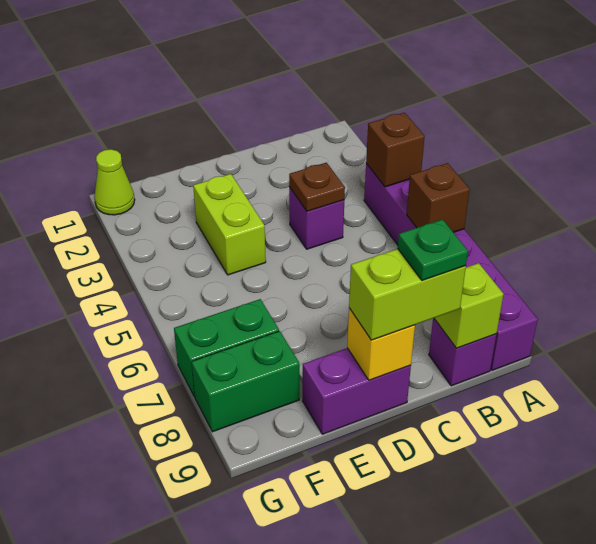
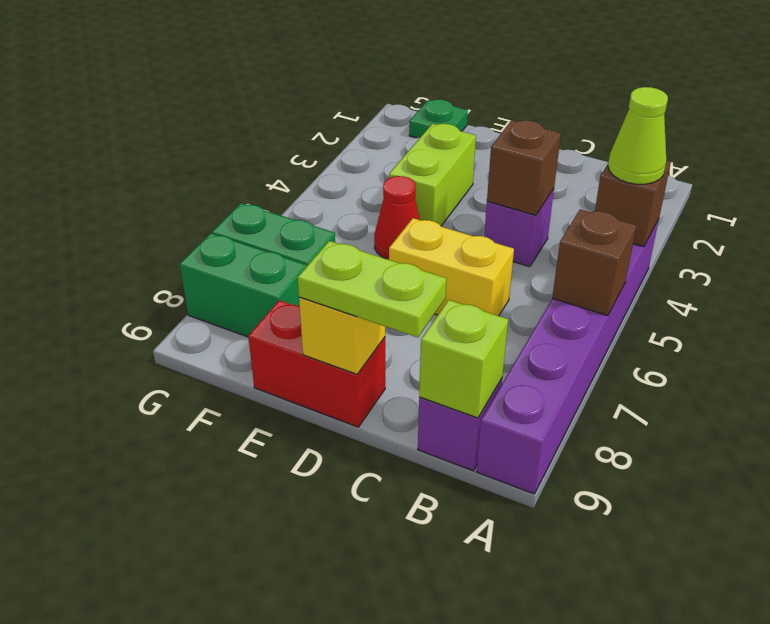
brown plate C4 level 2 -> brown brick C4 level 2
none -> yellow brick C6:D6 level 1
lime brick C9:D9 level 3 -> lime plate C9:D9 level 3
green plate C9 level 4 -> green plate F1 level 1
purple brick D9:E9 level 1 -> red brick D9:E9 level 1
none -> red cone E5 level 1
lime cone G1 level 1 -> lime cone A4 level 3

